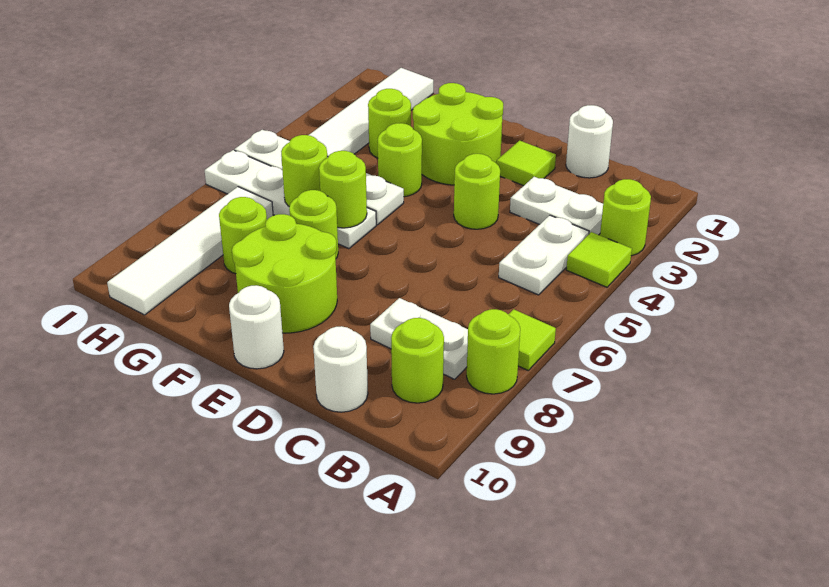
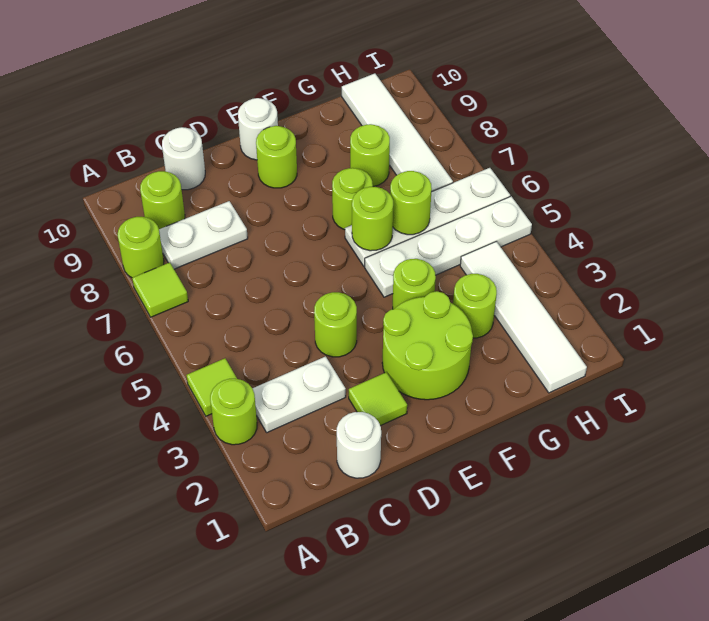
white plate B4:B5 level 1 -> none
lime round brick E8:F9 level 1 -> lime round brick E9 level 1

